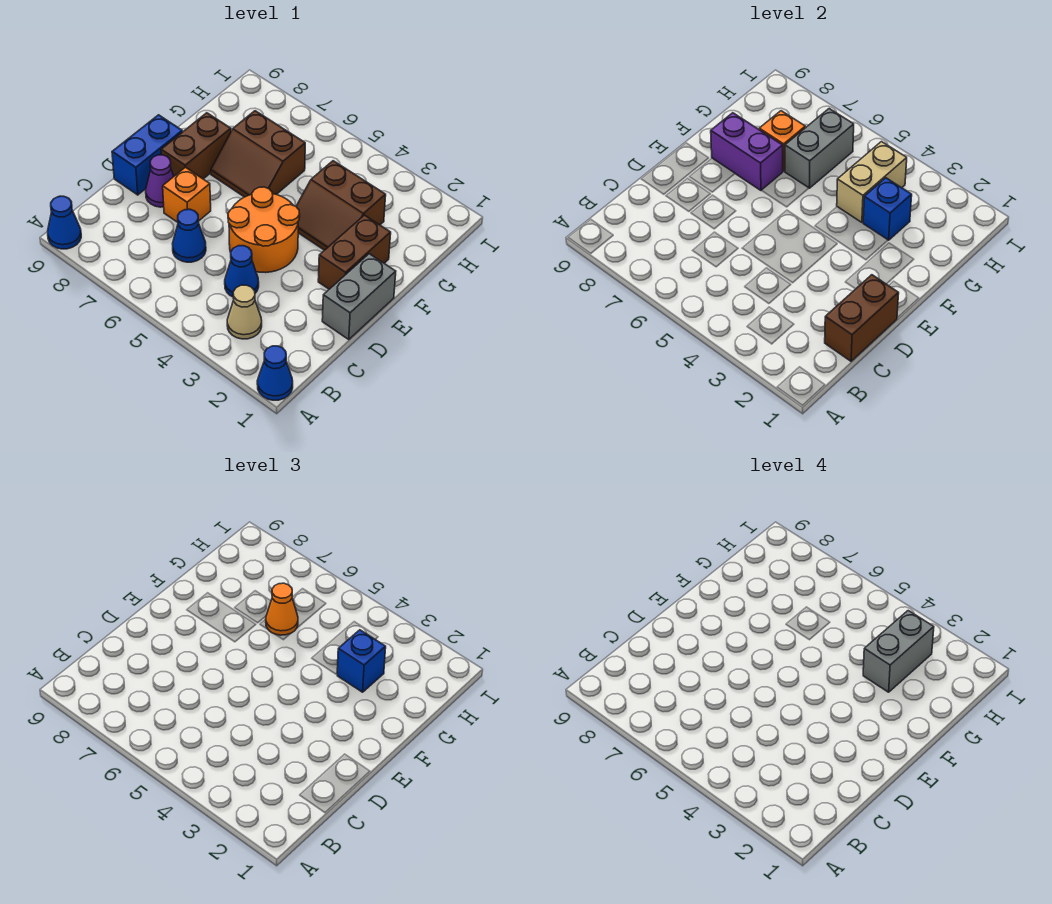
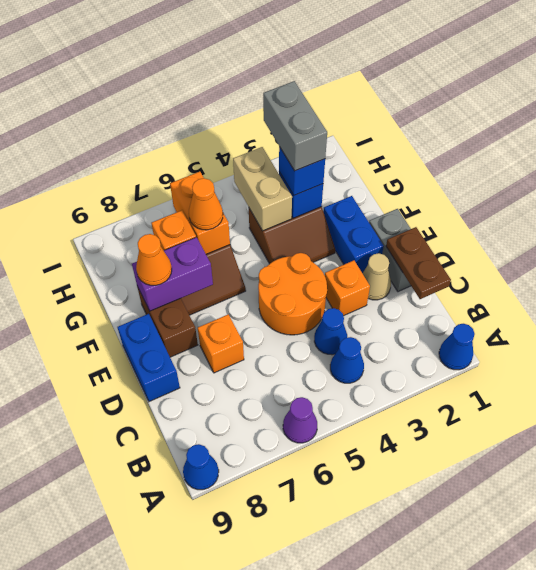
tan cone B3 level 1 -> tan cone D2 level 1
brown brick C1:D1 level 2 -> brown plate C1:D1 level 2
blue cone C6 level 1 -> blue cone B4 level 1
none -> orange brick D3 level 1
purple cone D8 level 1 -> purple cone A6 level 1
brown brick E2:F2 level 1 -> blue brick E2:F2 level 1
none -> orange cone F8 level 3
grey brick G6:H6 level 2 -> orange brick G6:H6 level 2

